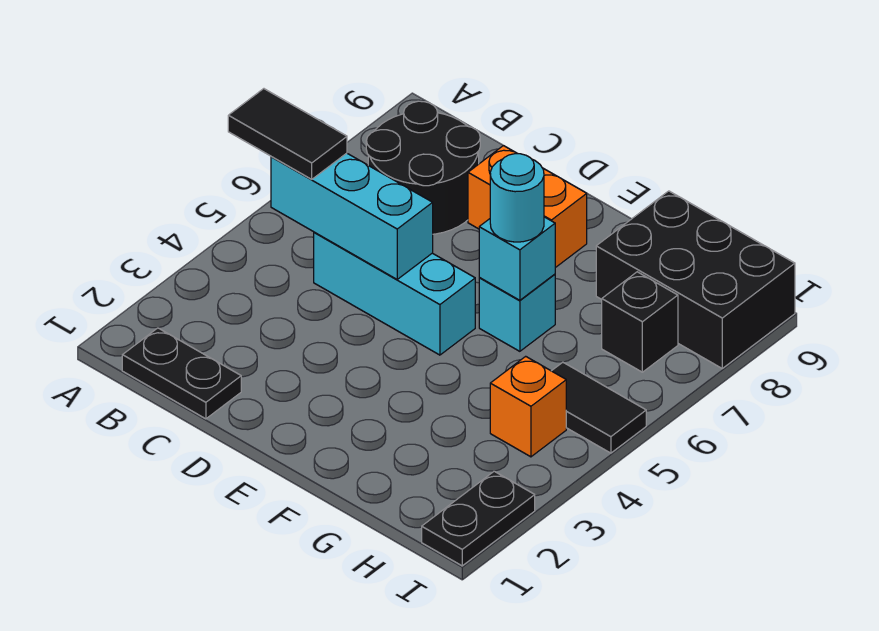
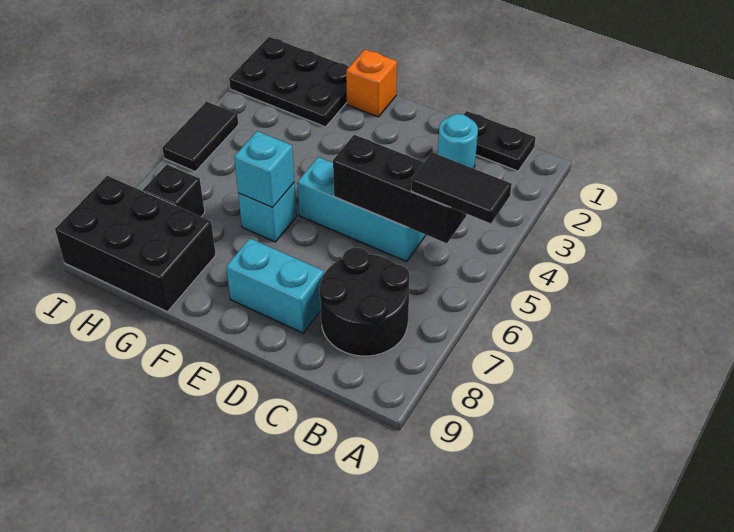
cyan brick B5:D5 level 2 -> black brick B5:D5 level 2
orange brick D8:E8 level 1 -> cyan brick D8:E8 level 1
cyan round brick F6 level 3 -> cyan round brick C2 level 1
orange brick H4 level 1 -> orange brick F1 level 1
black tile H5:I5 level 1 -> black tile I4:I5 level 1
black plate I1:I2 level 1 -> black plate G1:I2 level 1

